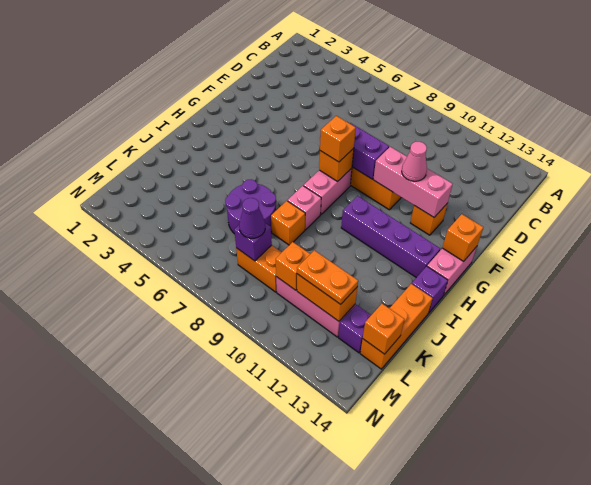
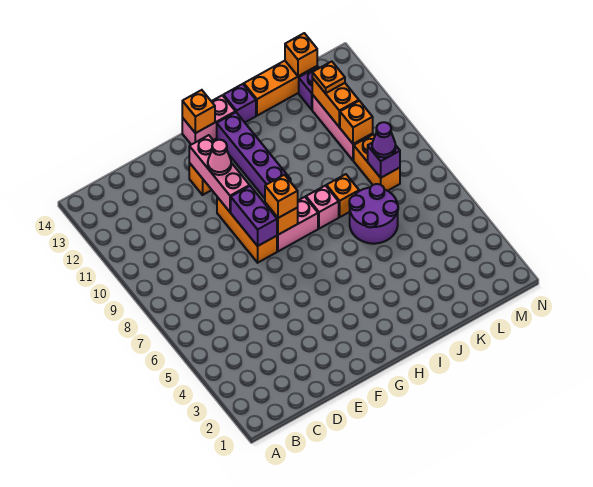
orange plate L11:L12 level 3 -> orange plate L12 level 3

